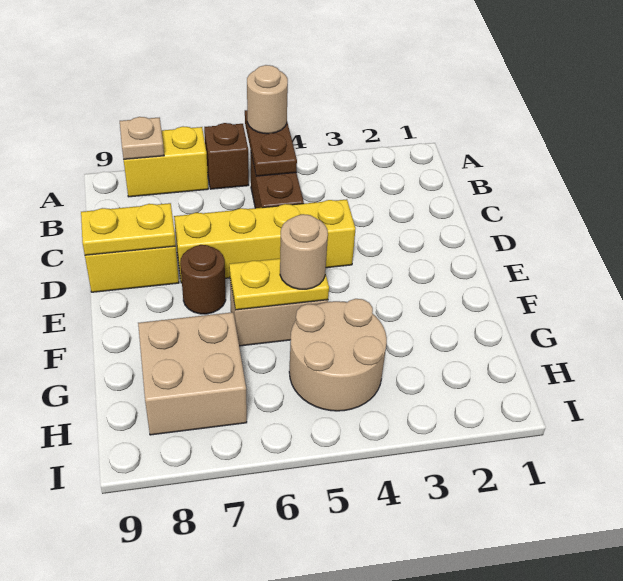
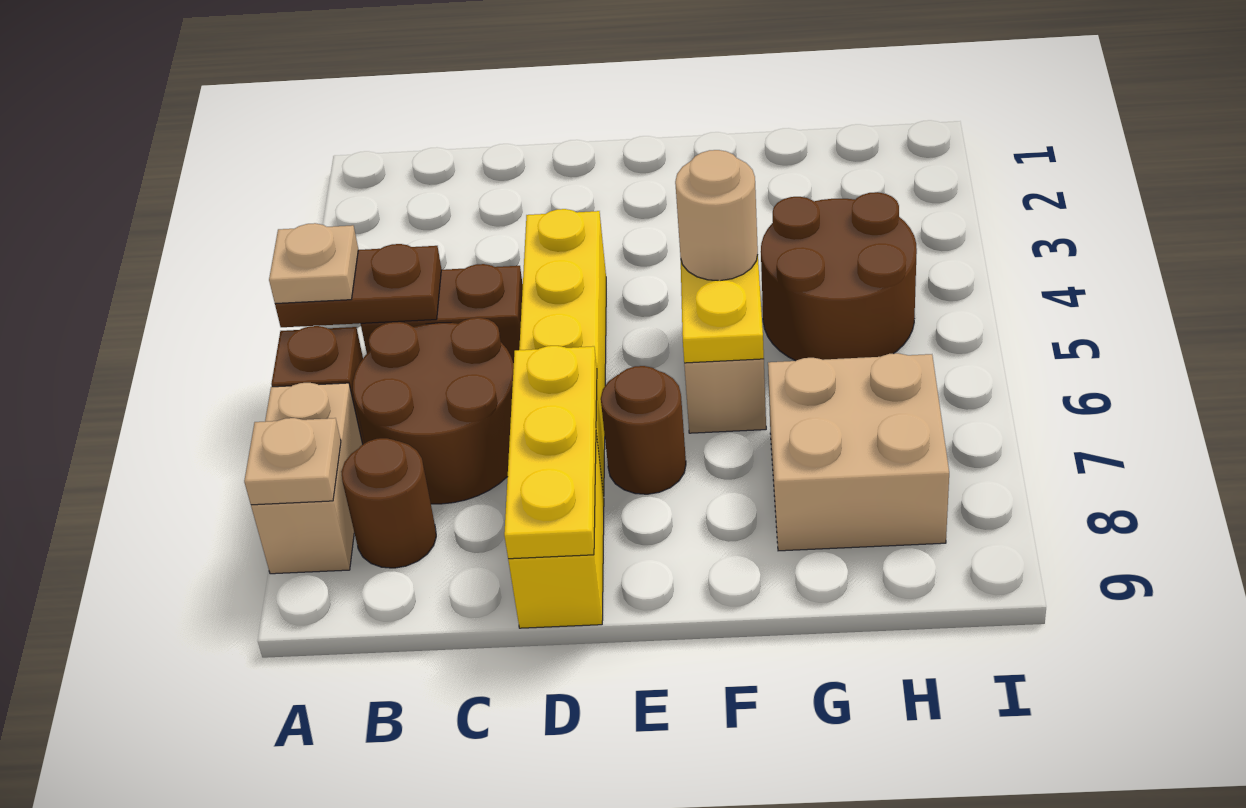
tan round brick A5 level 3 -> tan plate A5 level 3
yellow brick A7:A8 level 1 -> tan brick A7:A8 level 1
none -> brown round brick B6:C7 level 1
none -> brown round brick B8 level 1
yellow plate D8:D9 level 2 -> yellow plate D7:D9 level 2
tan round brick G4:H5 level 1 -> brown round brick G4:H5 level 1

